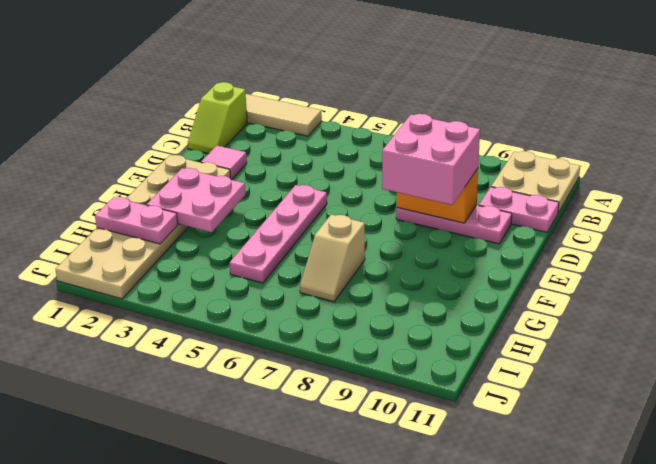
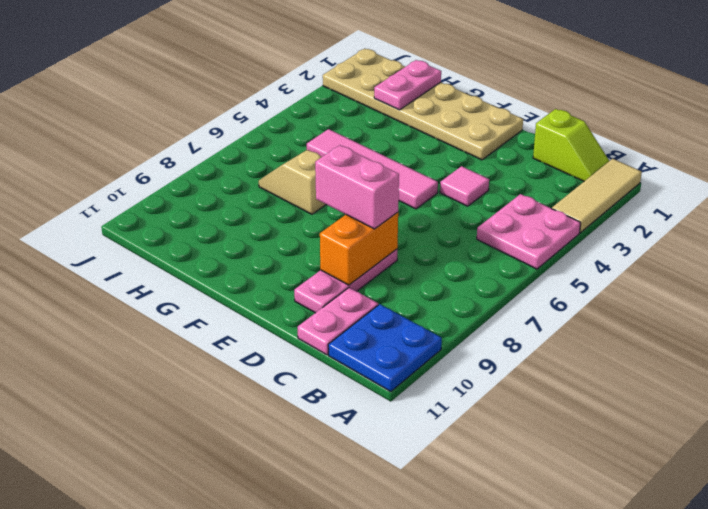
tan plate A10:B11 level 1 -> blue plate A10:B11 level 1
lime slope B1:C1 level 1 top B -> lime slope B1:C1 level 1 top C
pink tile D2 level 1 -> pink tile D4 level 1
pink brick D8:E9 level 3 -> pink brick D8:E8 level 3
pink plate E5:H5 level 1 -> pink tile E5:H5 level 1
pink plate F2:G3 level 2 -> pink plate A4:B5 level 1

